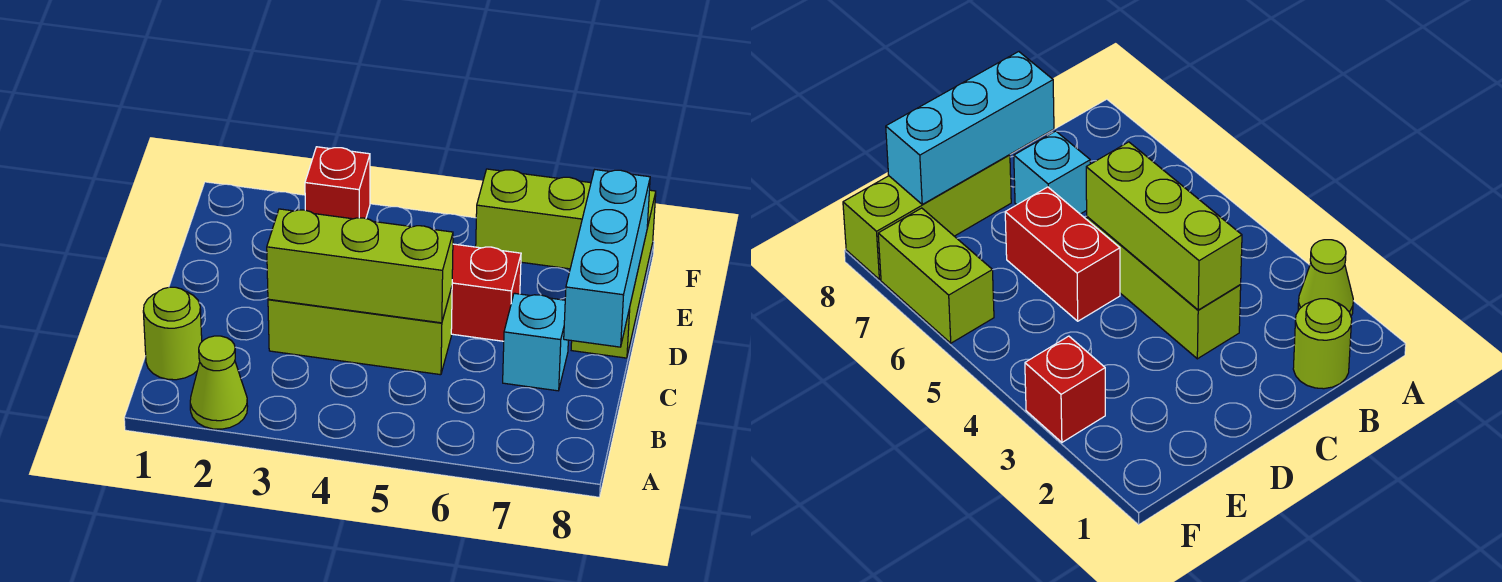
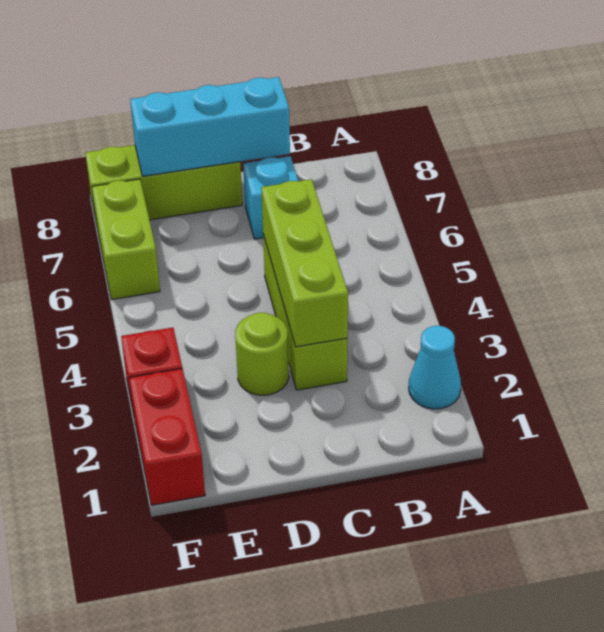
lime cone A2 level 1 -> cyan cone A2 level 1
lime round brick B1 level 1 -> lime round brick D3 level 1
red brick D5:D6 level 1 -> red brick F1:F2 level 1

